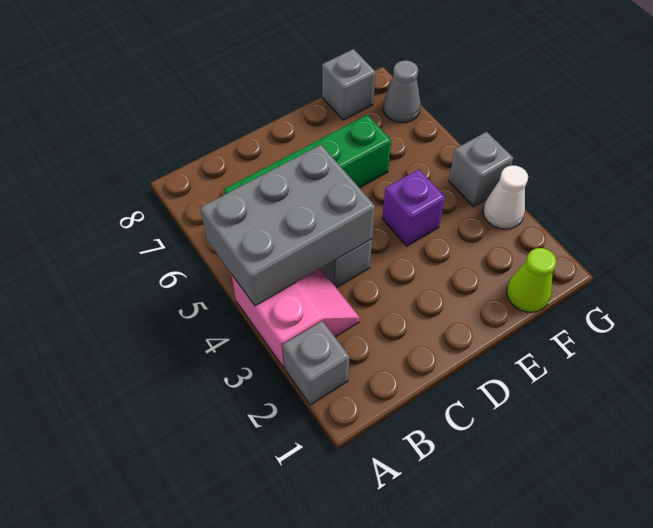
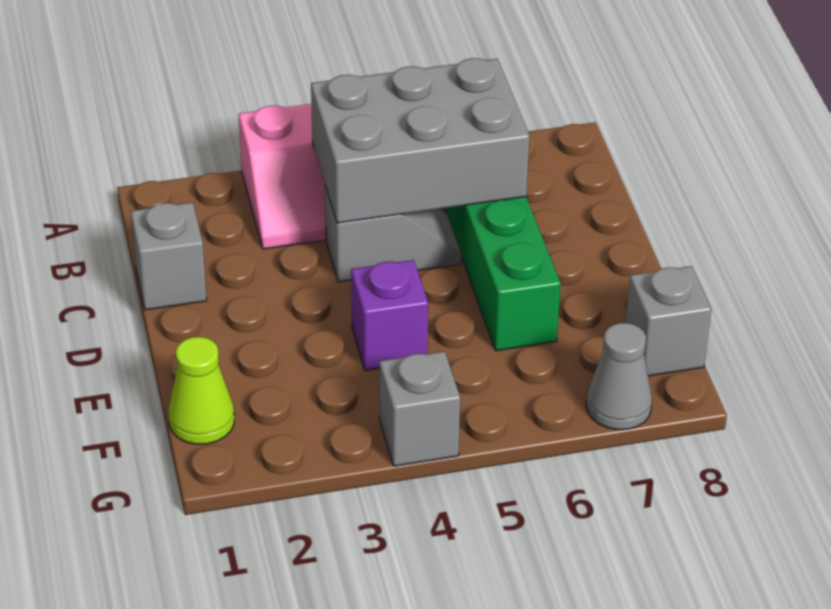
grey brick A2 level 1 -> grey brick C1 level 1
grey brick A4:C5 level 2 -> grey brick B4:C6 level 2
white cone G3 level 1 -> none

